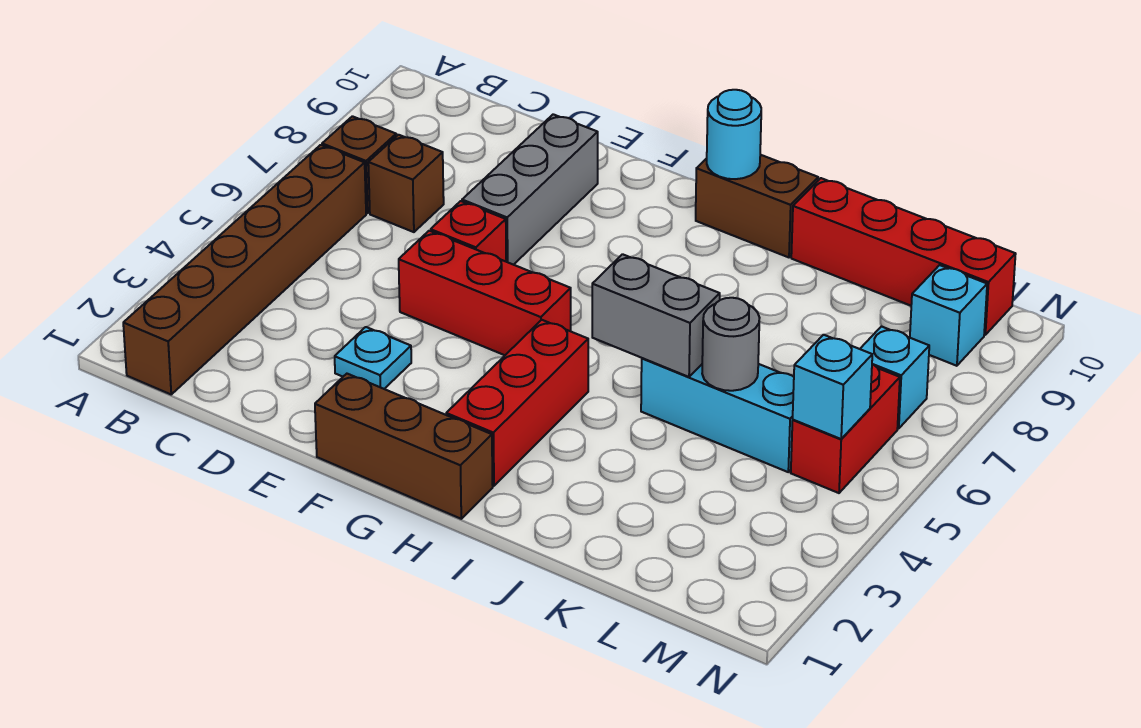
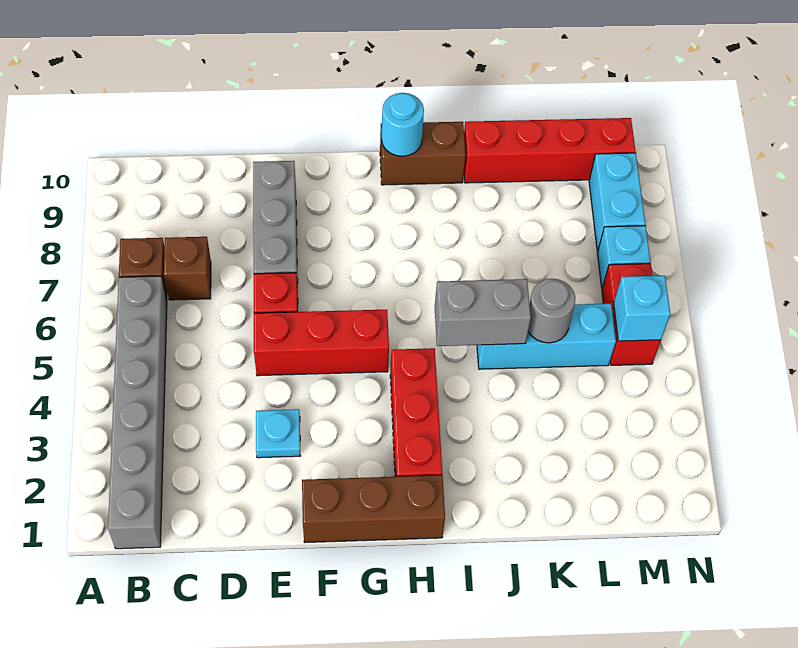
brown brick B1:B6 level 1 -> grey brick B1:B6 level 1
cyan brick M9 level 1 -> cyan brick M8:M9 level 1

